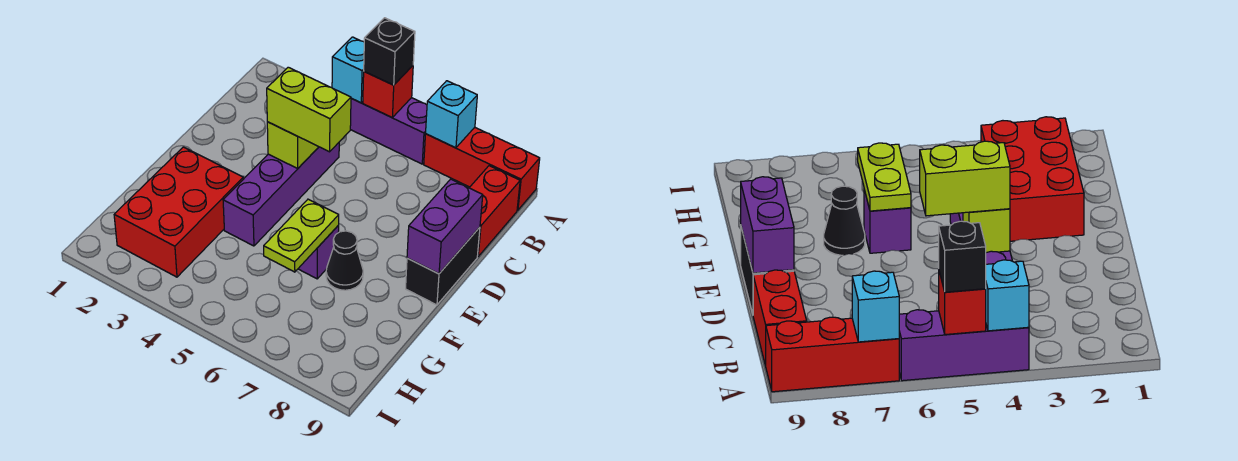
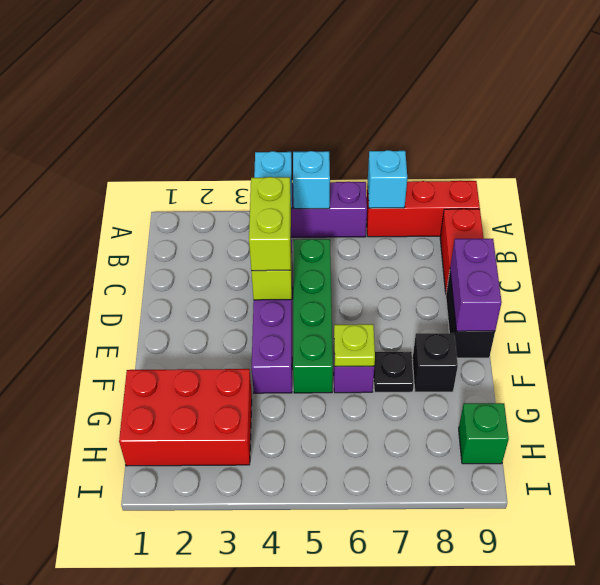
red brick A5 level 2 -> cyan brick A5 level 2
black brick A5 level 3 -> black brick F8 level 1
none -> green brick C5:F5 level 1
lime brick D4:D5 level 3 -> lime brick C4:D4 level 3
red brick F2:H3 level 1 -> red brick G1:H3 level 1
lime plate F6:G6 level 2 -> lime plate F6 level 2
black cone F7 level 1 -> black plate F7 level 1
none -> green brick H9 level 1

